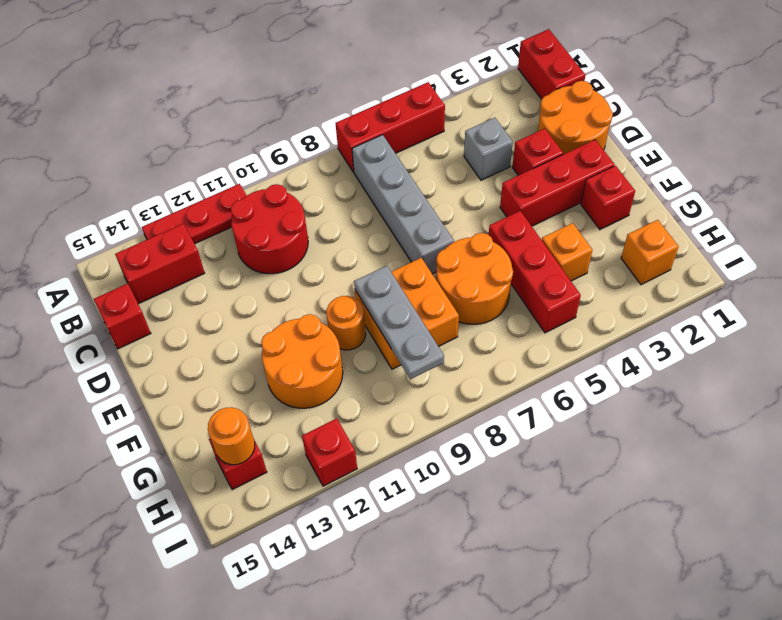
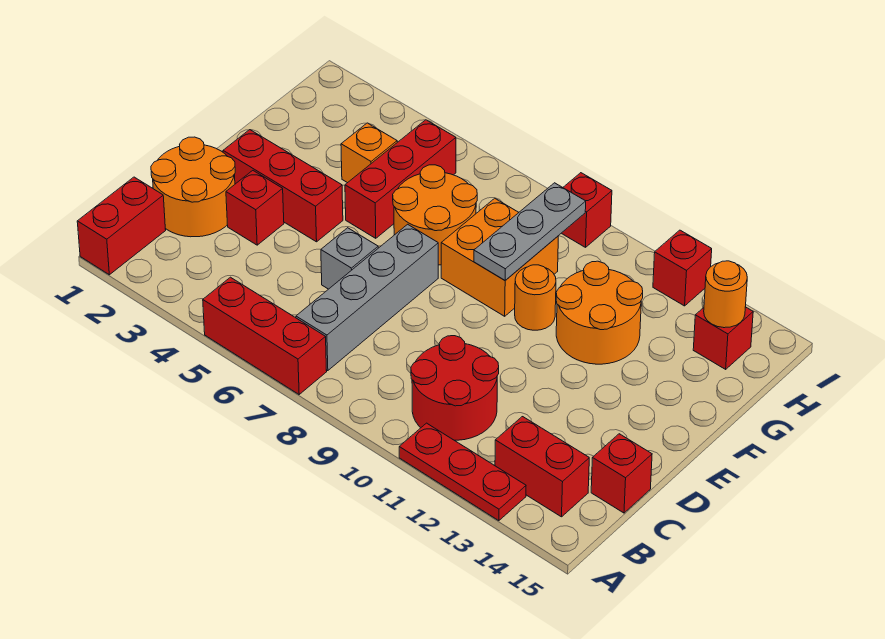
grey brick C4 level 1 -> grey brick D6 level 1
red brick F2 level 1 -> red brick I9 level 1
orange brick H2 level 1 -> none

